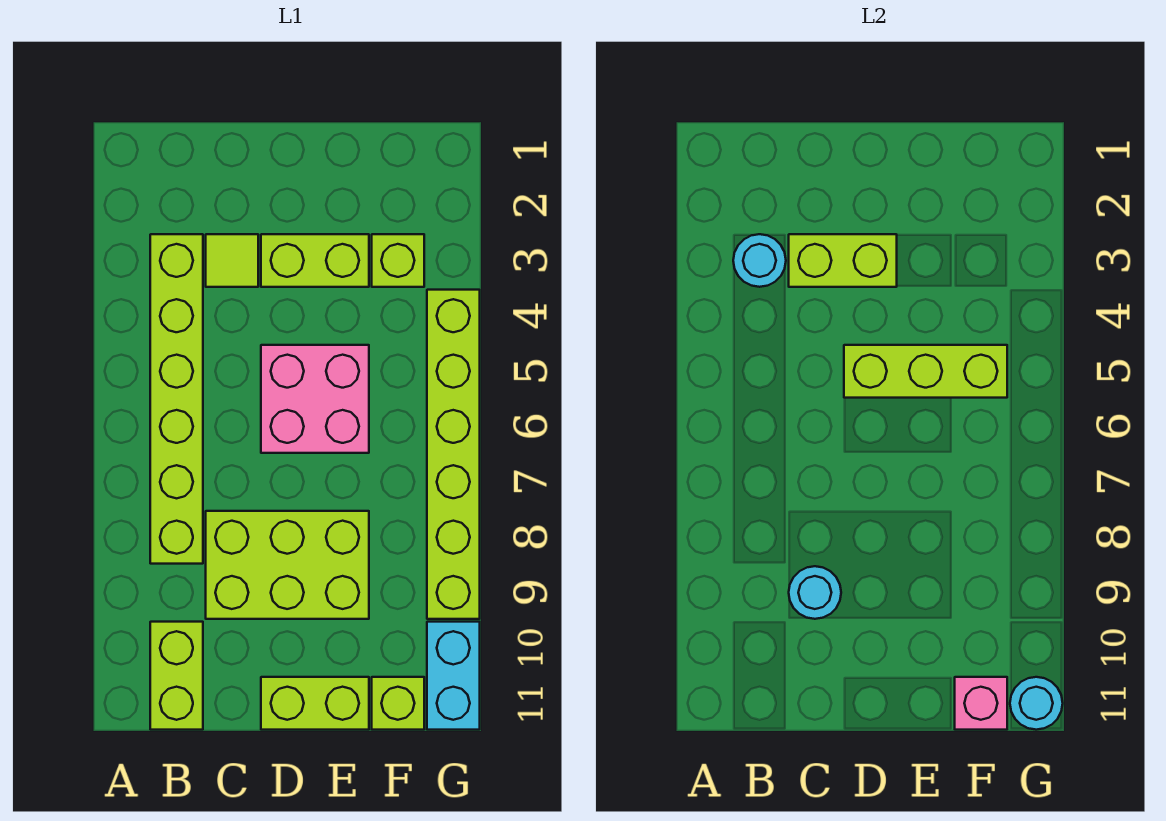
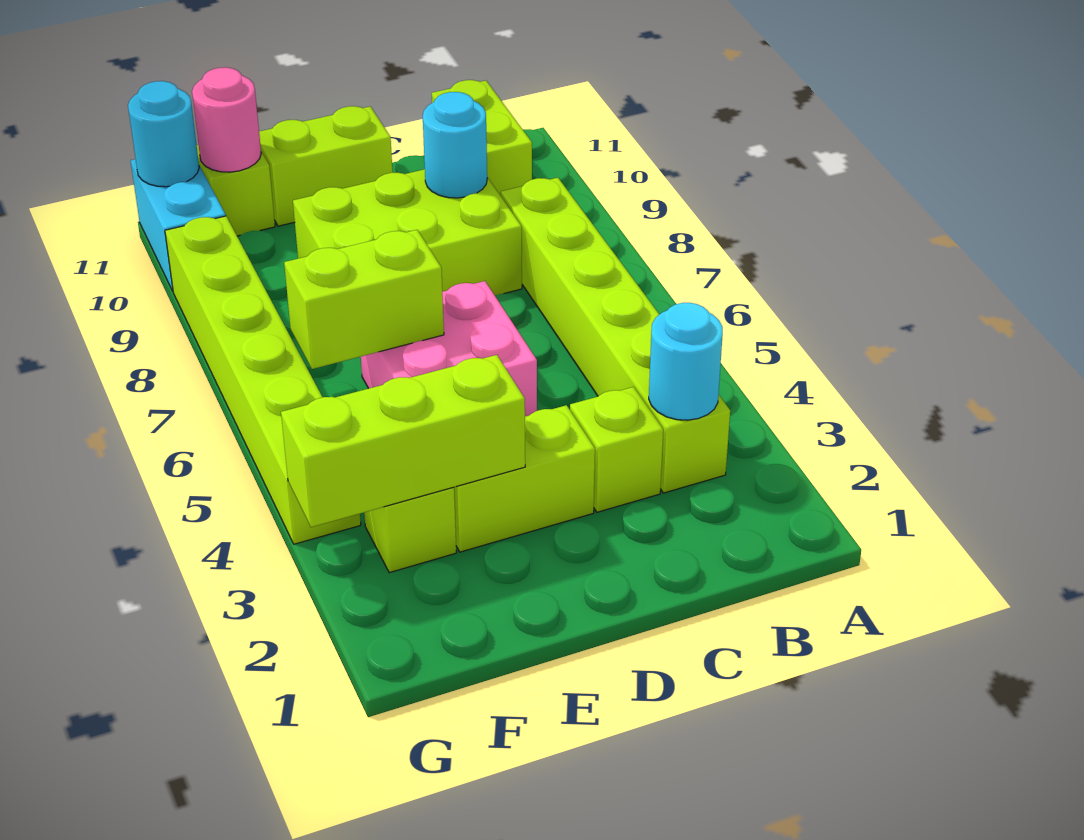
lime tile C3 level 1 -> lime brick C3 level 1
lime brick C3:D3 level 2 -> lime brick E6:F6 level 2
lime brick D5:F5 level 2 -> lime brick E3:G3 level 2
pink brick F11 level 2 -> pink round brick F11 level 2

